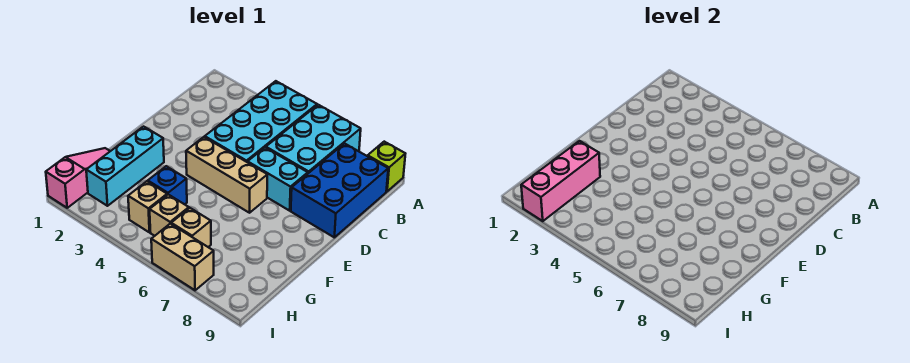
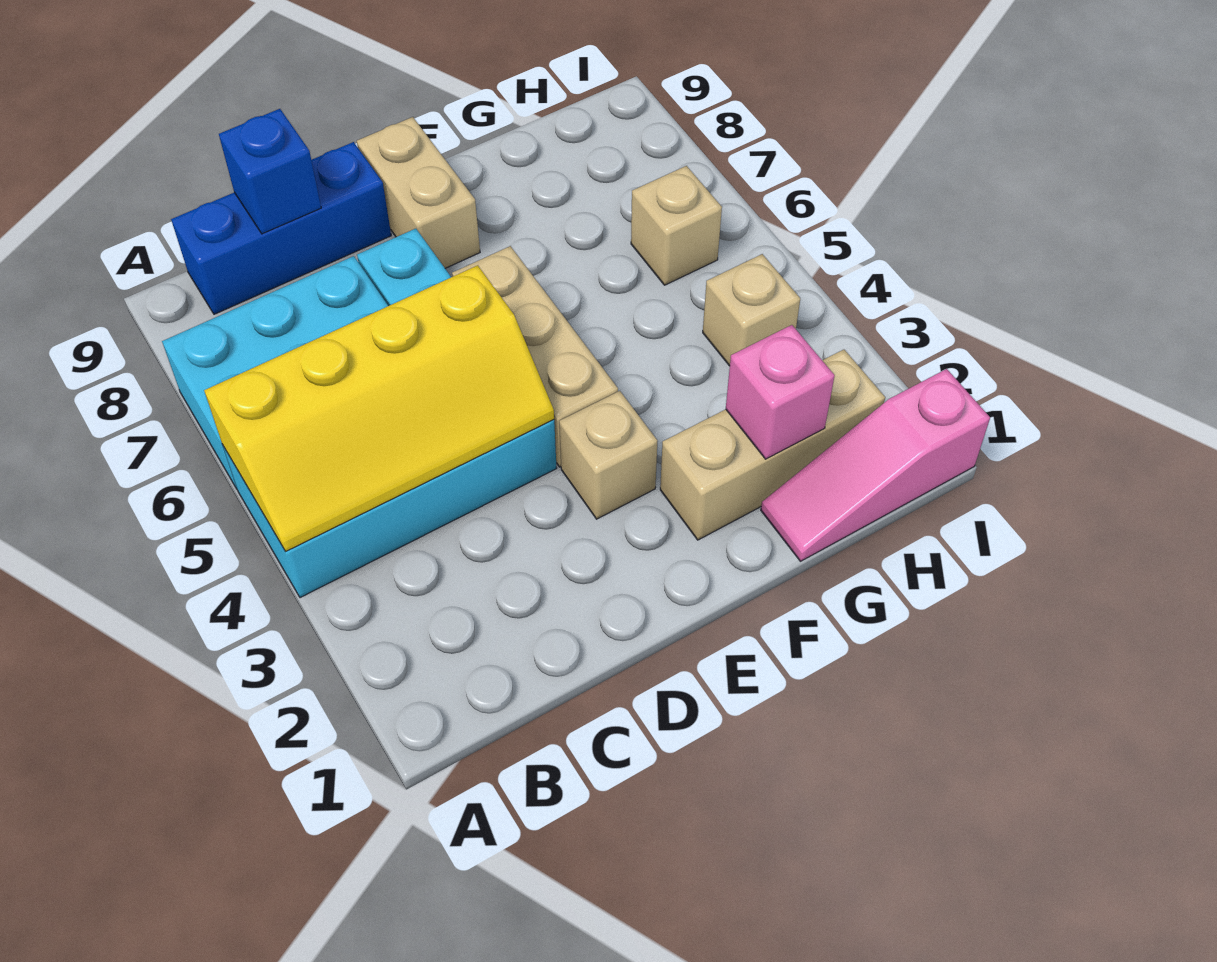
none -> yellow slope A4:D5 level 2 top 5
lime brick A9 level 1 -> none
blue brick B8:D9 level 1 -> blue brick B9:D9 level 1
cyan brick F2:H2 level 1 -> tan brick F2:H2 level 1
pink brick G2:I2 level 2 -> pink brick G2 level 2
blue brick G4 level 1 -> blue brick C9 level 2
tan brick H5 level 1 -> tan brick E3 level 1
tan brick I6:I7 level 1 -> tan brick E8:E9 level 1

